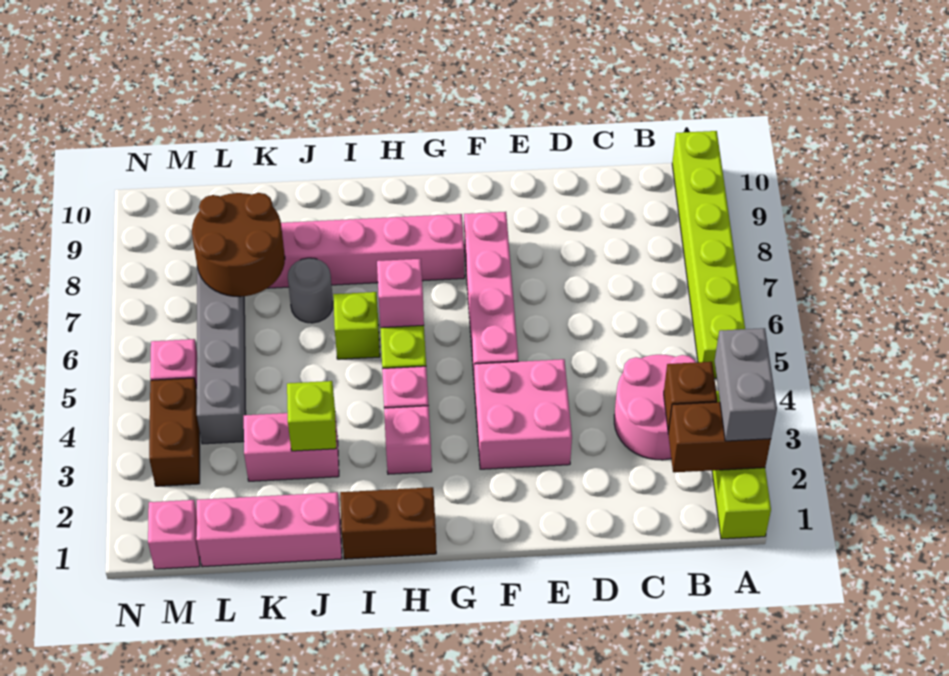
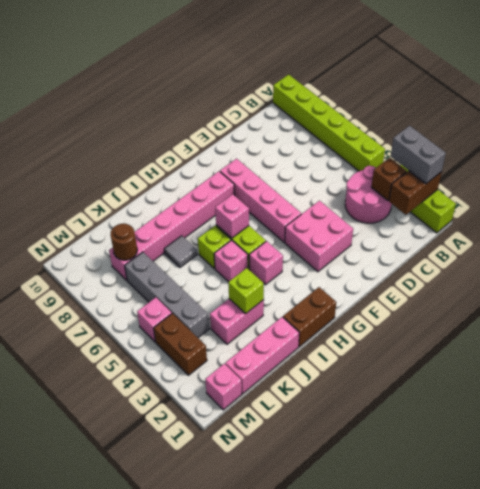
pink brick H3 level 1 -> pink brick I5 level 1
grey round brick J7 level 1 -> grey tile J7 level 1
brown round brick K7:L8 level 2 -> brown round brick L8 level 2

